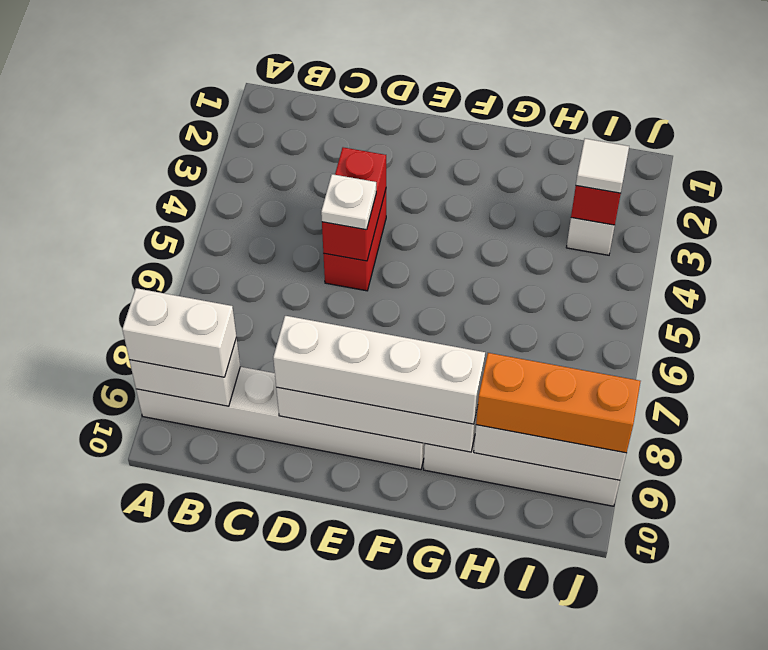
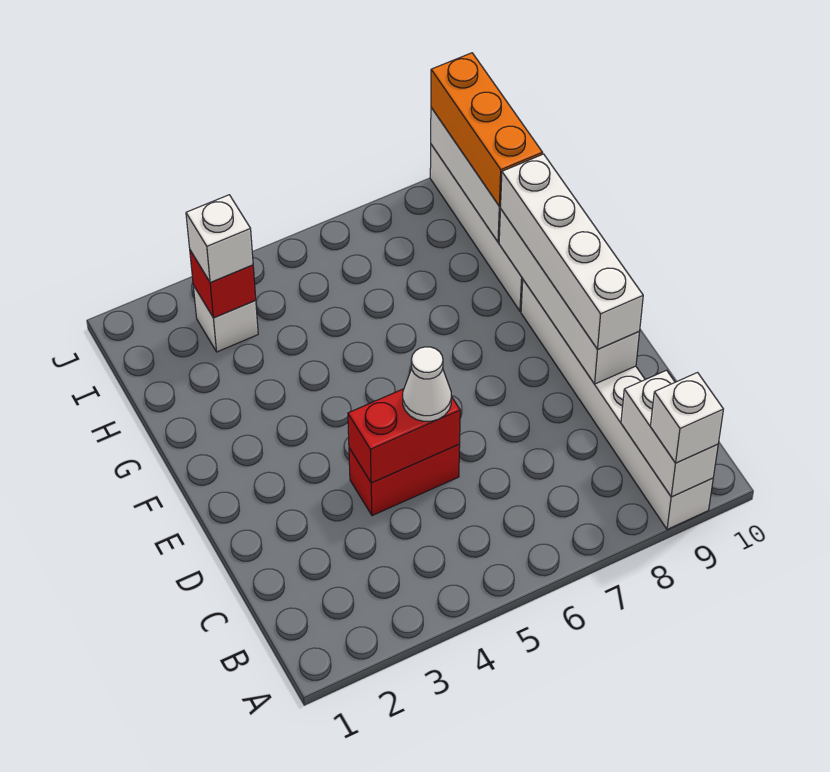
white brick A9:B9 level 3 -> white brick A9 level 3
white plate D5 level 3 -> white cone D5 level 3
white tile I3 level 3 -> white brick I3 level 3

